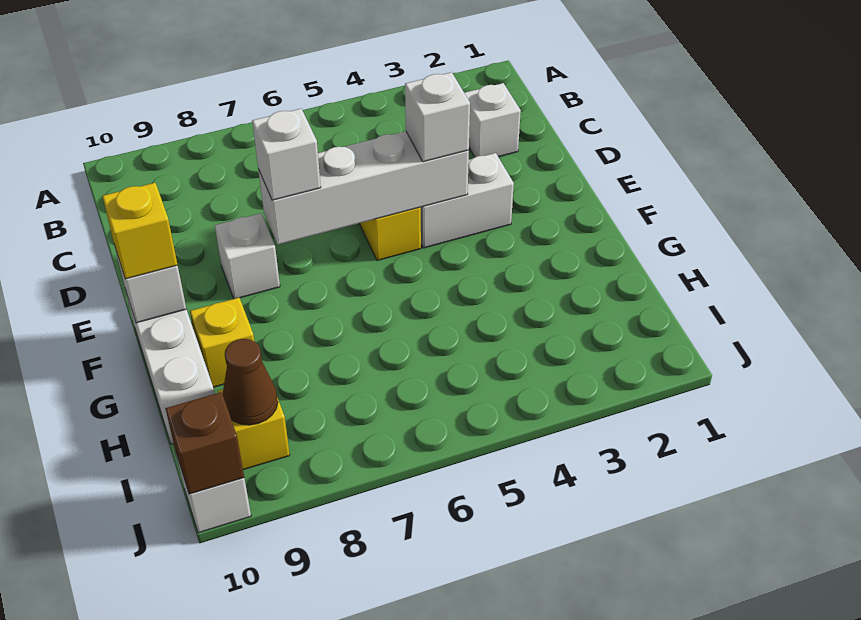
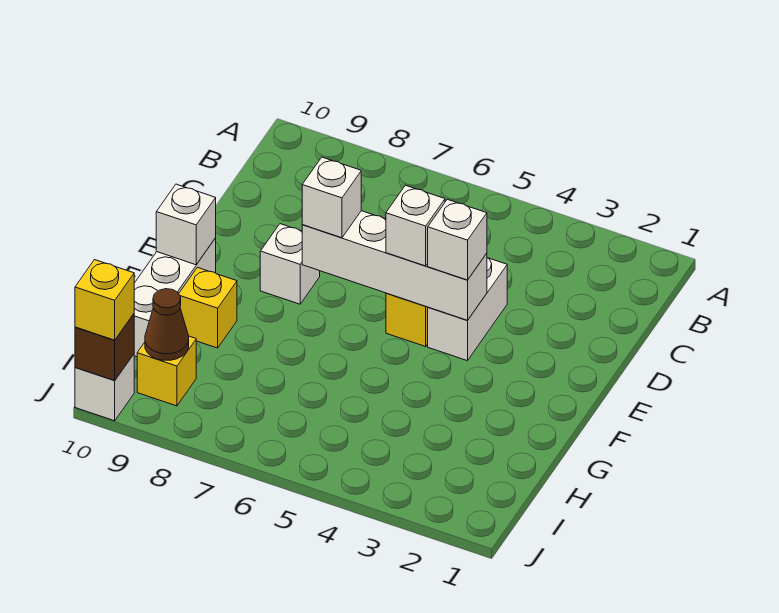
white brick C2 level 1 -> white brick E5 level 3
white brick E3:E4 level 1 -> white brick D4:E4 level 1
yellow brick F10 level 3 -> yellow brick J10 level 3

